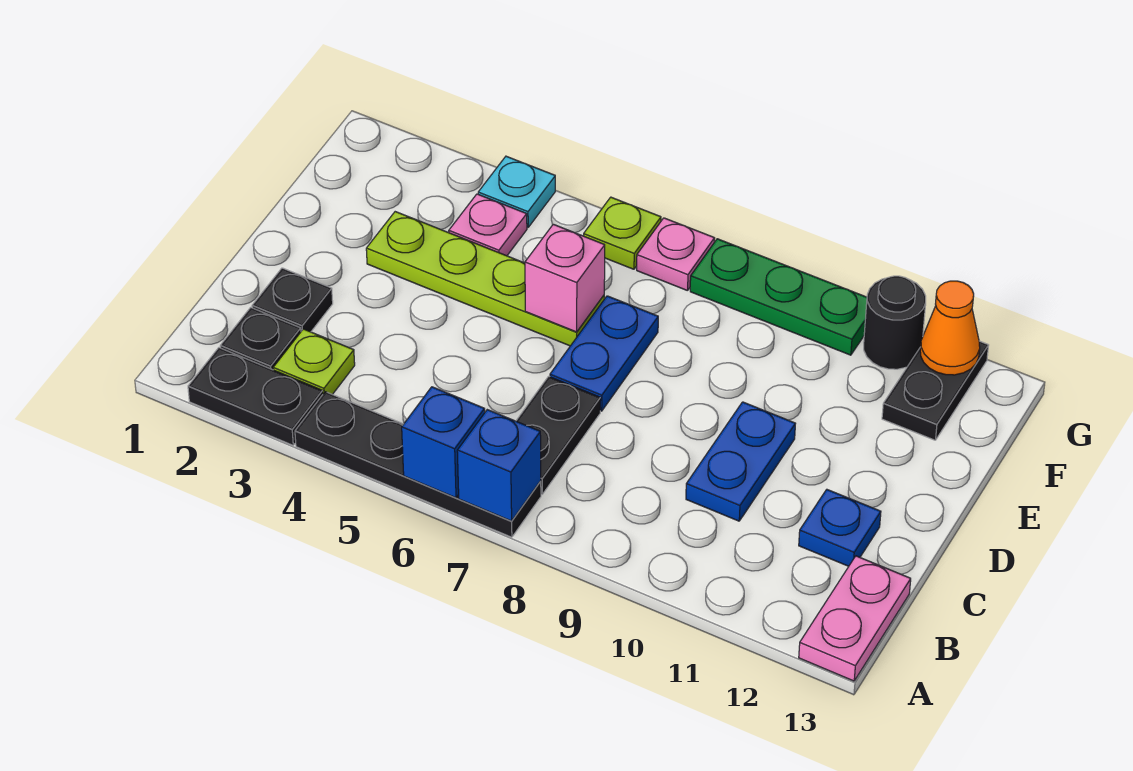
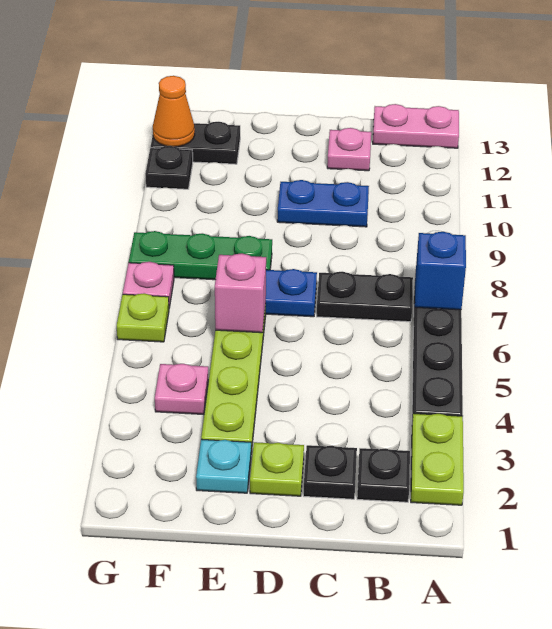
black plate A2:A3 level 1 -> lime plate A2:A3 level 1
blue brick A6 level 2 -> none
lime plate B3 level 1 -> lime plate D2 level 1
blue plate C12 level 1 -> pink plate C12 level 1
cyan plate G4 level 1 -> cyan plate E2 level 1
green plate G8:G10 level 1 -> green plate E8:G8 level 1
black round brick G11 level 1 -> black plate G11 level 1

